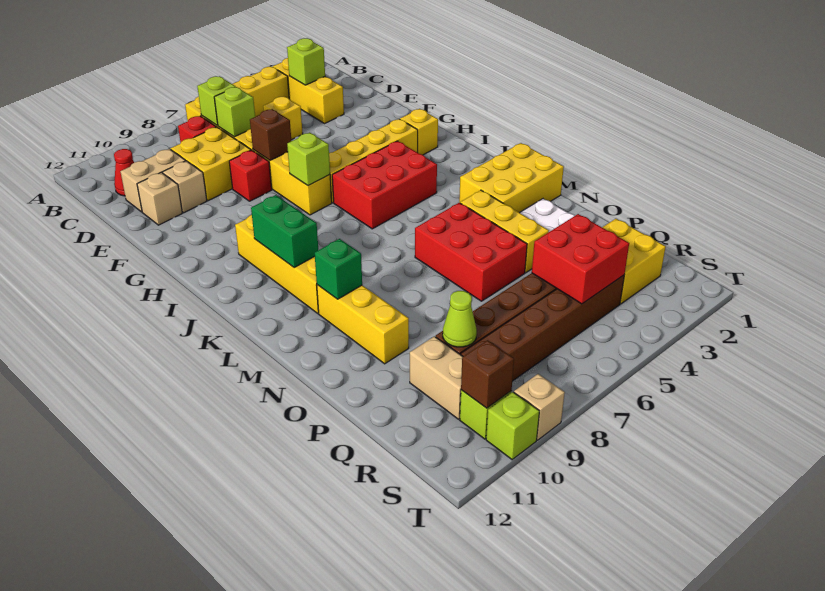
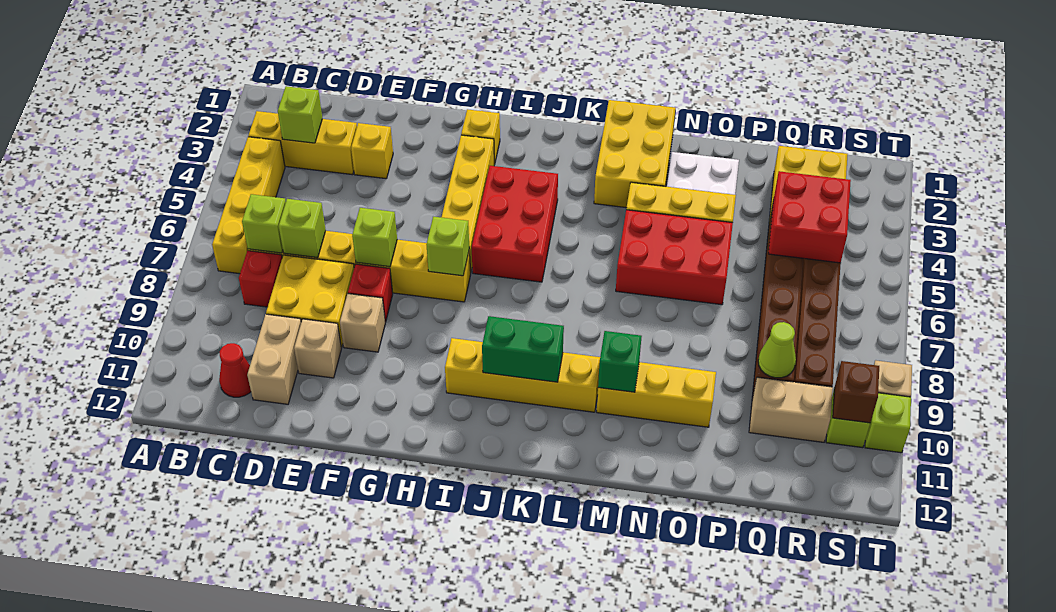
yellow brick D5 level 1 -> yellow brick E3 level 1
tan brick E11 level 1 -> tan brick F9 level 1
brown brick F7 level 2 -> lime brick F7 level 2

